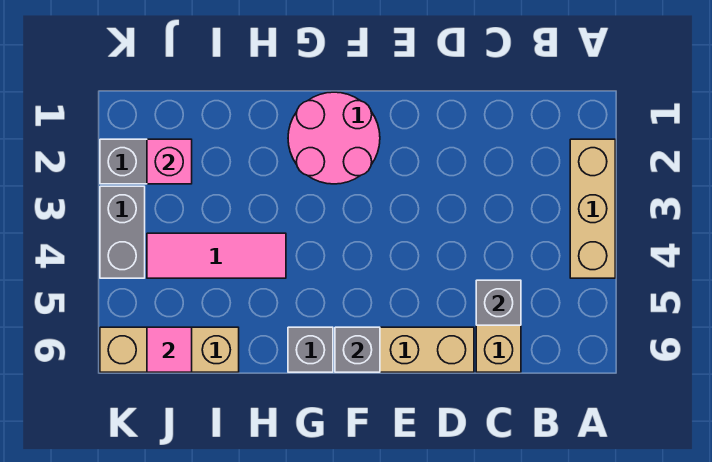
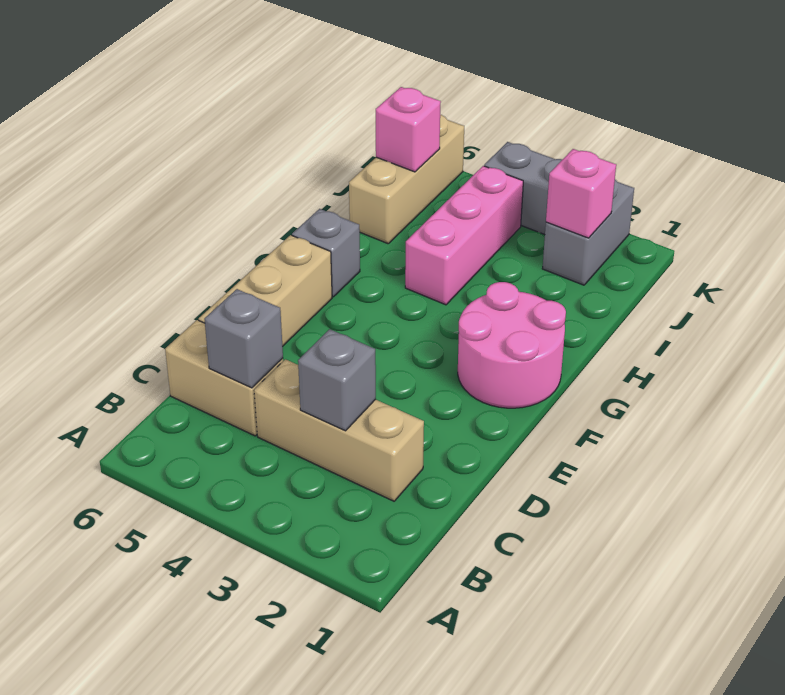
tan brick A2:A4 level 1 -> tan brick C2:C4 level 1
grey brick F6 level 2 -> grey brick C3 level 2
pink tile H4:J4 level 1 -> pink brick H4:J4 level 1
pink tile J6 level 2 -> pink brick J6 level 2

